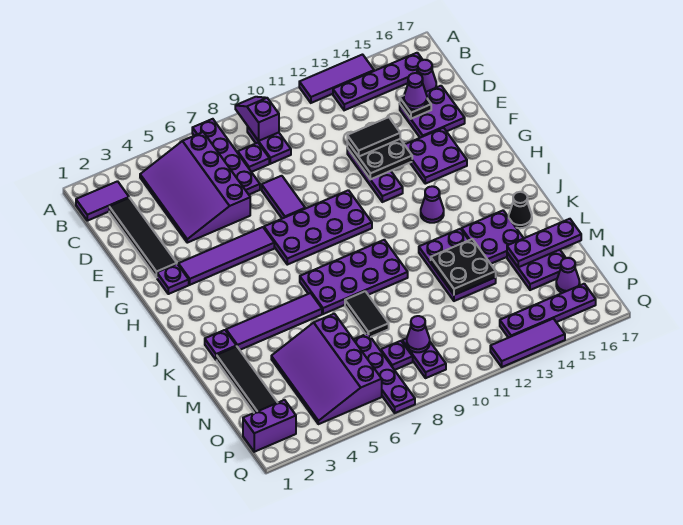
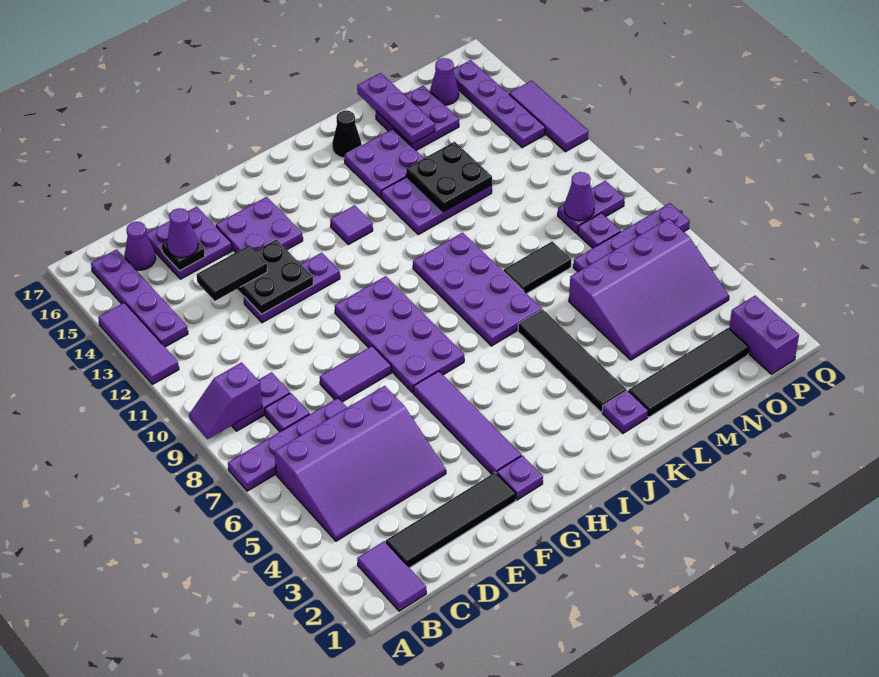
black tile E12:E13 level 3 -> black tile D13:E13 level 3
purple cone I13 level 1 -> purple tile I13 level 1
purple tile K3:K6 level 1 -> black tile K3:K6 level 1

